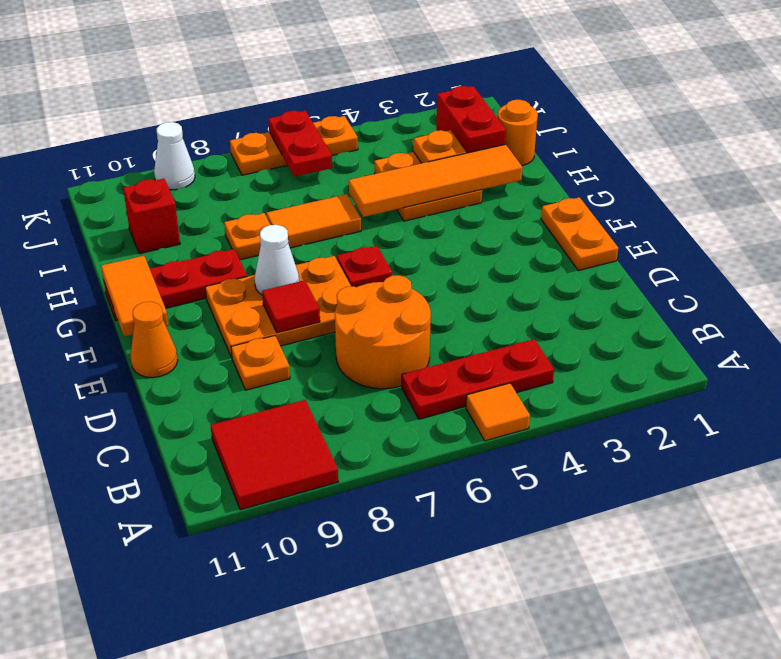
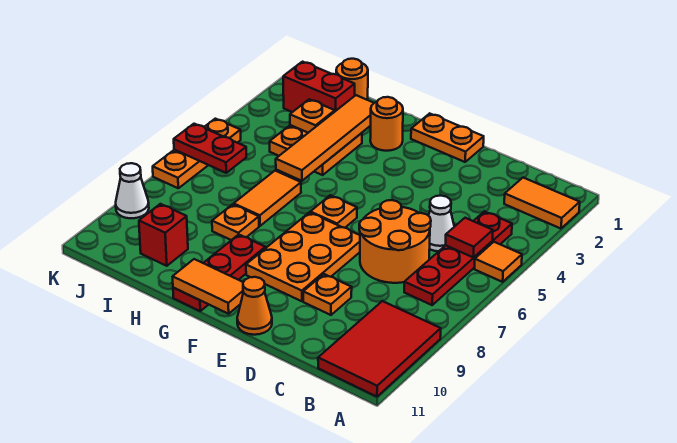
none -> orange tile A2:B2 level 1
red tile A9:B10 level 1 -> red tile A9:B11 level 1
red plate B4:B6 level 1 -> red plate B4:B7 level 1
red tile E8 level 2 -> red tile B5 level 2
red plate F6 level 1 -> orange plate F6 level 1
white cone F8 level 2 -> white cone C5 level 1
none -> orange round brick G2 level 1

